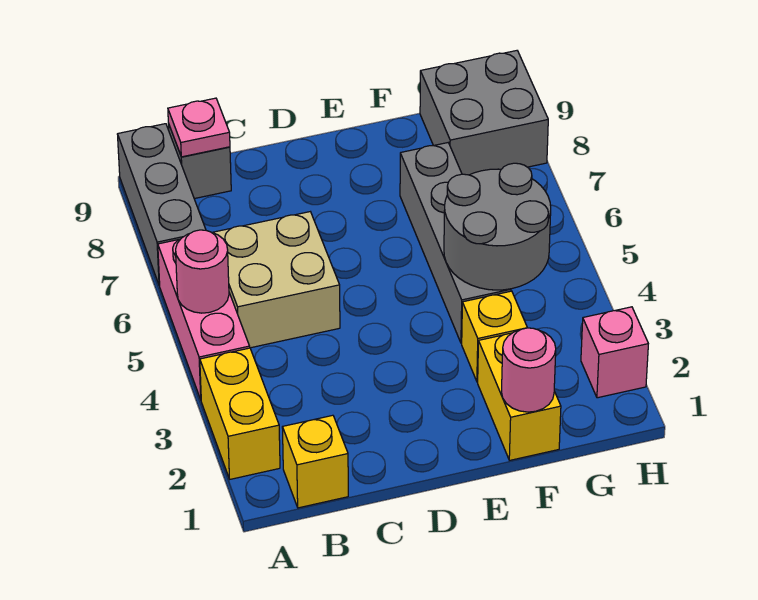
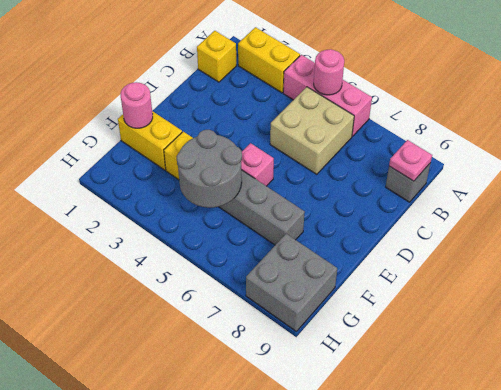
grey brick A7:A9 level 1 -> none
pink brick H2 level 1 -> pink brick E5 level 1

